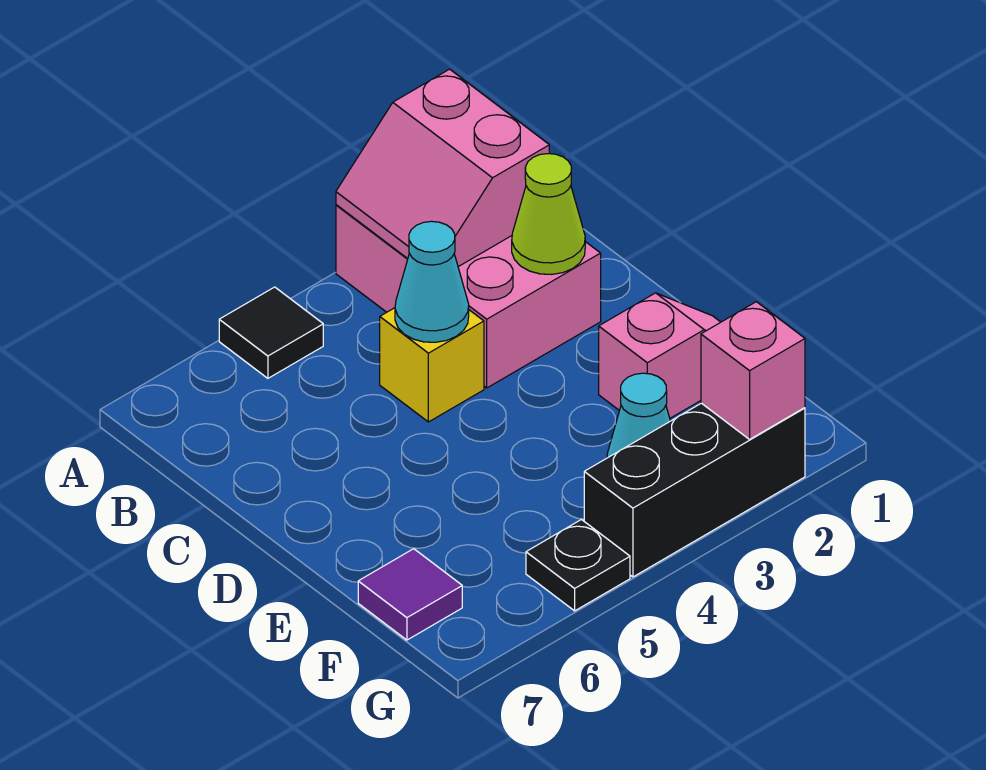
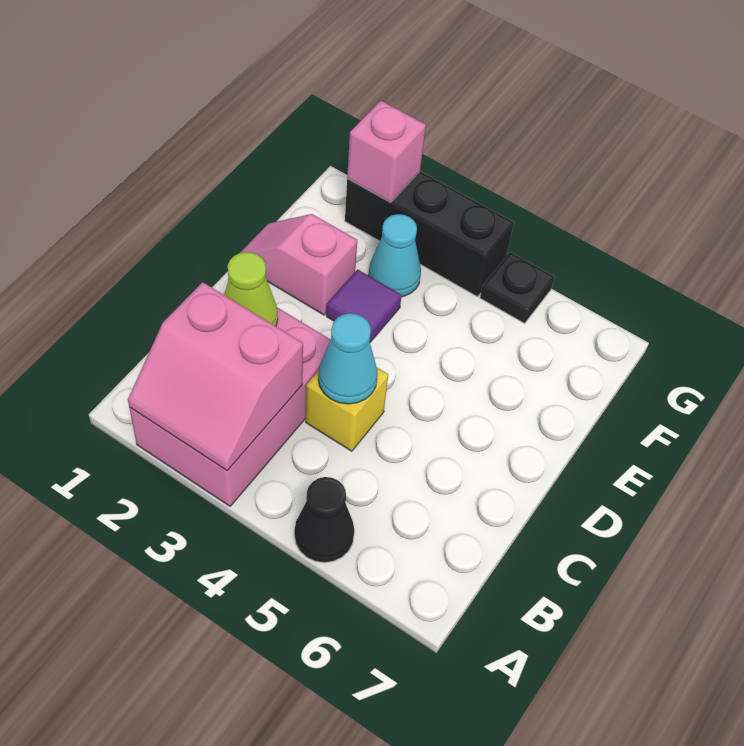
pink slope A2:B3 level 2 top 2 -> pink slope A2:B3 level 2 top B
black tile A5 level 1 -> black cone A5 level 1
purple tile F7 level 1 -> purple tile E3 level 1

